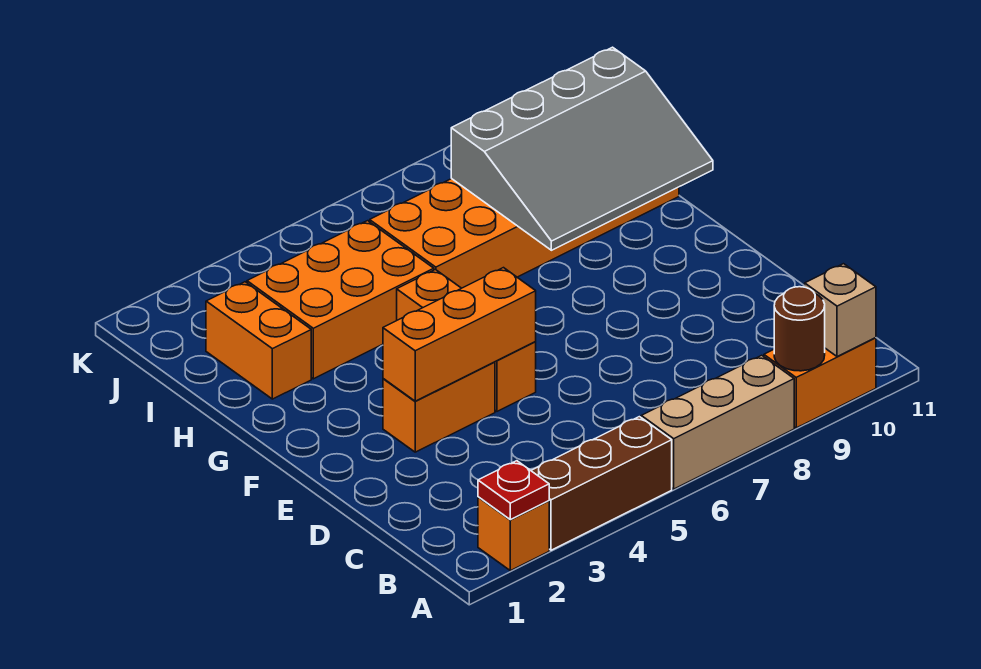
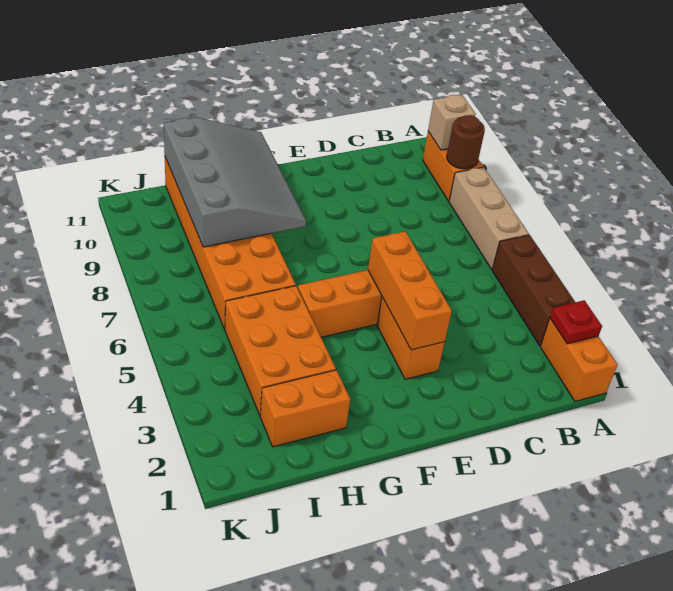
orange brick A2 level 1 -> orange brick A1:A2 level 1

